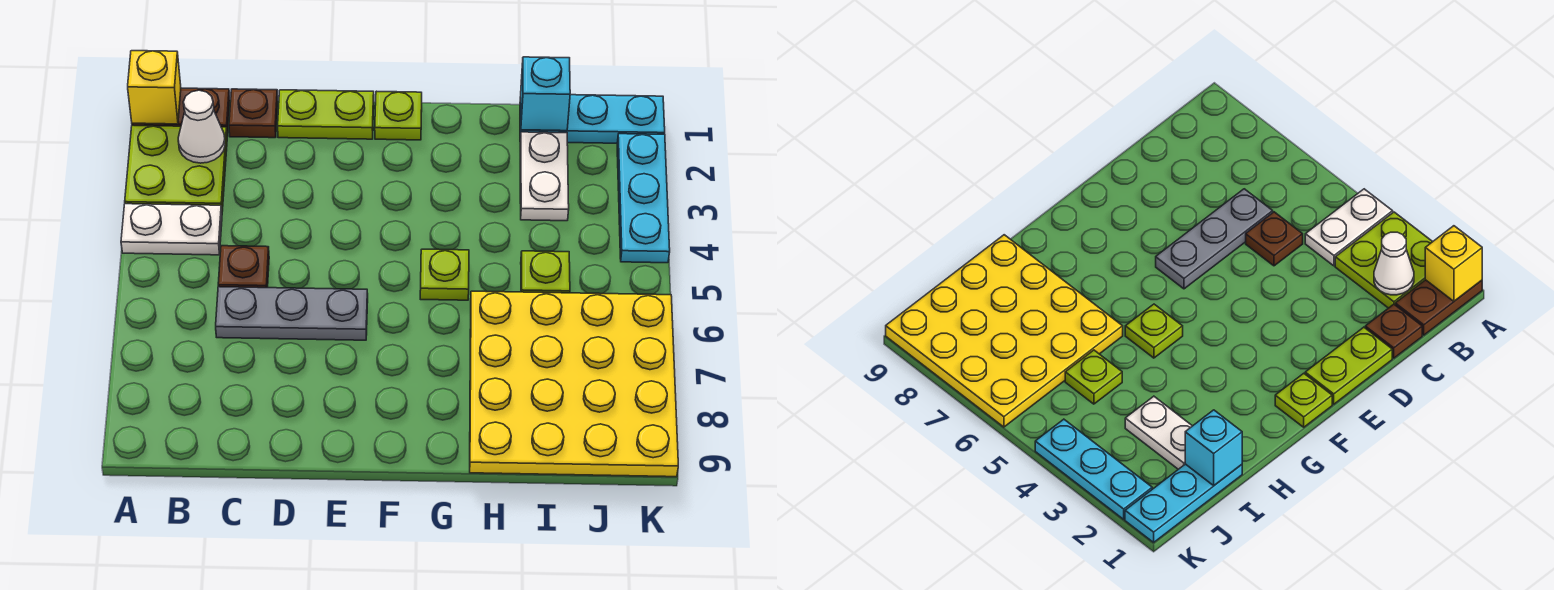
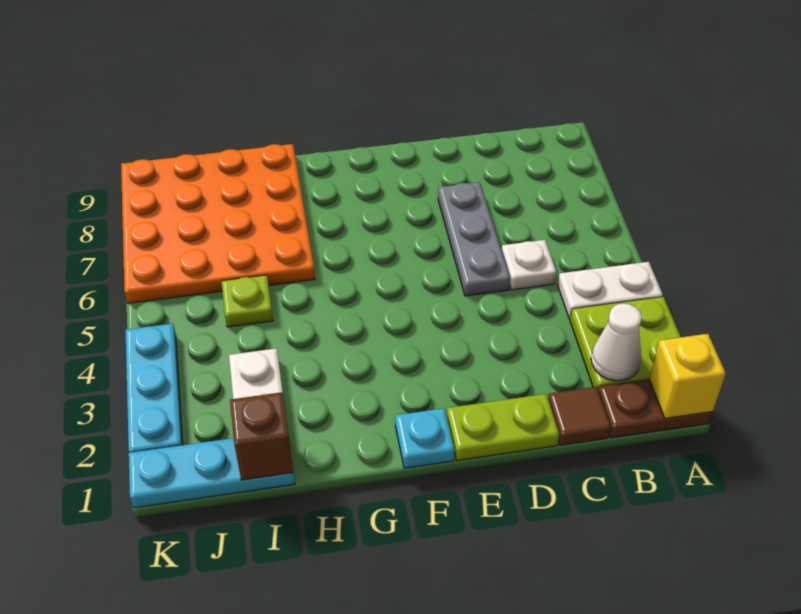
brown plate C1 level 1 -> brown tile C1 level 1
brown plate C5 level 1 -> white plate C5 level 1
grey plate C6:E6 level 1 -> grey plate D5:D7 level 1
lime plate F1 level 1 -> cyan plate F1 level 1
lime plate G5 level 1 -> none
yellow plate H6:K9 level 1 -> orange plate H6:K9 level 1
cyan brick I1 level 2 -> brown brick I1 level 2

